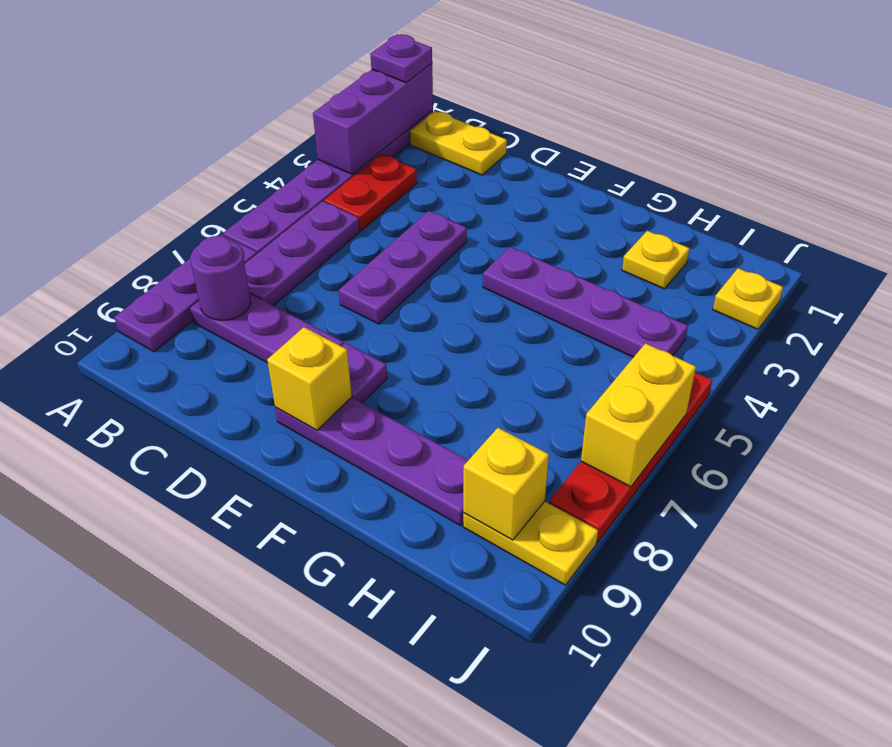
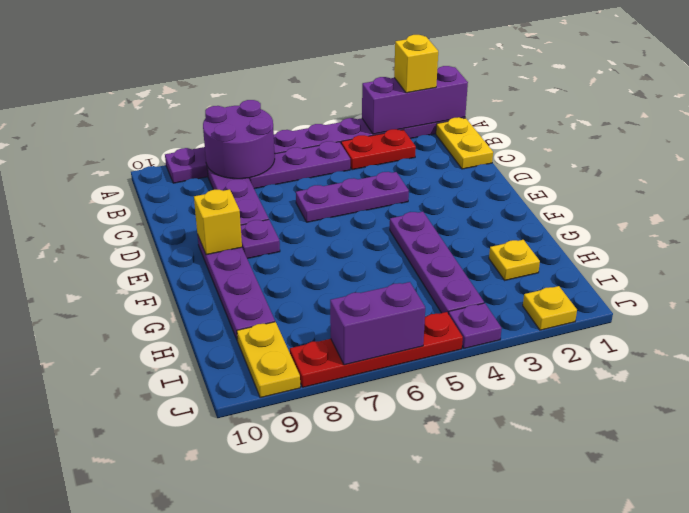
purple plate A1 level 3 -> purple plate J4 level 1
purple round brick B8 level 2 -> purple round brick A7:B8 level 2
yellow brick I9 level 2 -> yellow brick A2 level 3
yellow brick J6:J7 level 2 -> purple brick J6:J7 level 2

